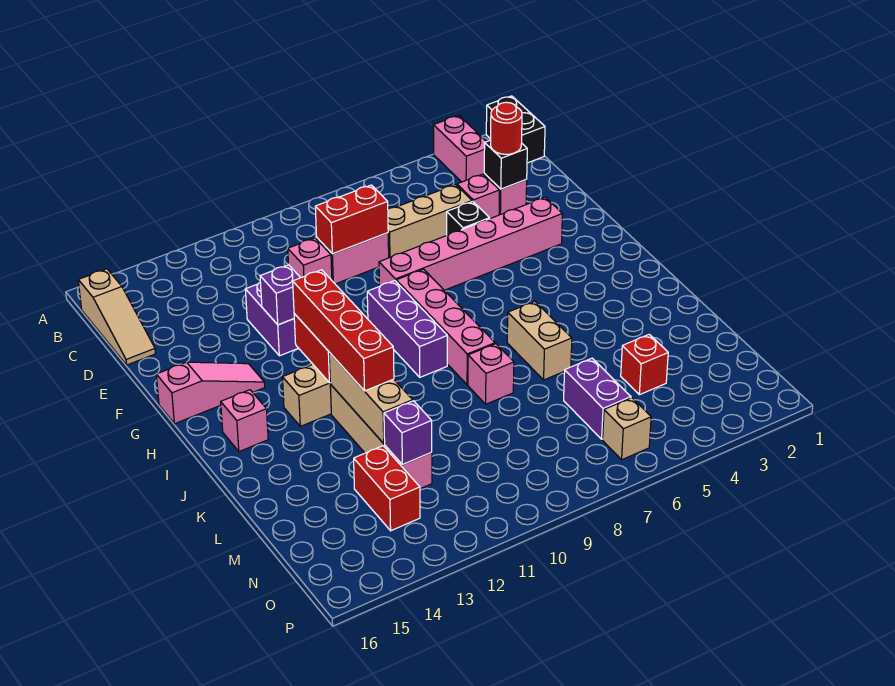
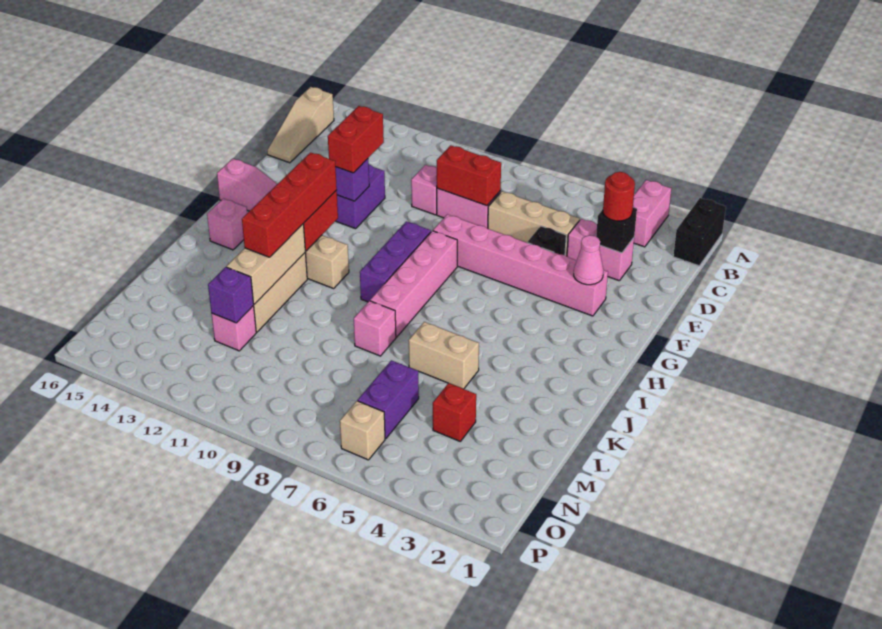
none -> pink cone F3 level 2
tan brick J6:K6 level 1 -> tan brick K5:K6 level 1
red brick M13:N13 level 1 -> red brick E12:F12 level 3

